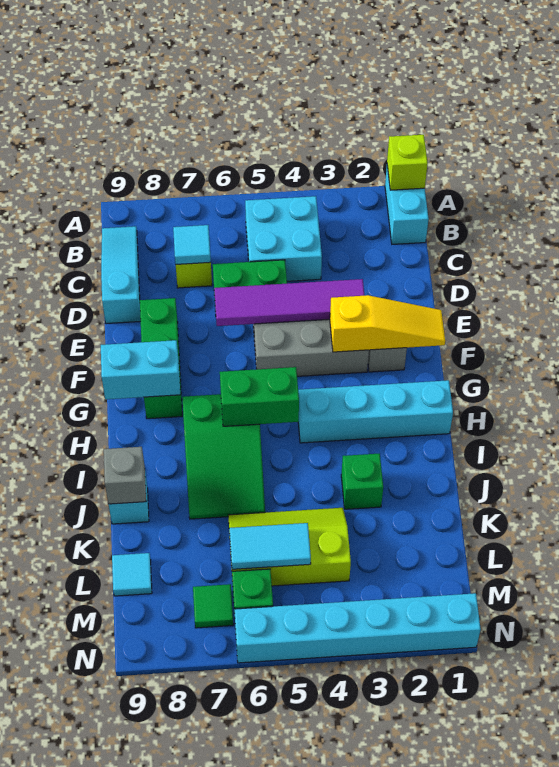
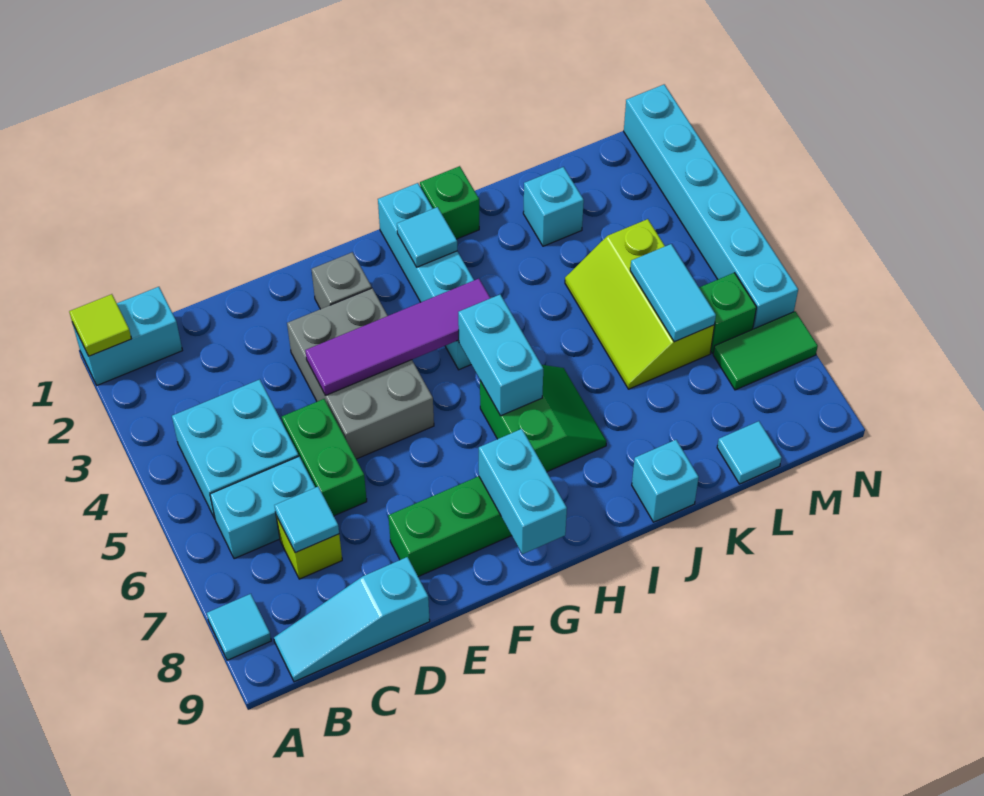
lime brick A1 level 2 -> lime tile A1 level 2
none -> cyan tile A8 level 1
none -> cyan brick B6:C6 level 1
purple tile E3:E6 level 2 -> purple tile E4:H4 level 2
yellow slope F1:F3 level 2 top 3 -> none
none -> cyan tile H2 level 2
green brick H5:H6 level 2 -> cyan brick H5:H6 level 2
green slope H6:J7 level 1 top H -> green slope H6:I7 level 1 top H
green brick J3 level 1 -> green brick I1 level 1
grey brick J9 level 2 -> none
none -> cyan brick K2 level 1
green tile M7 level 1 -> green tile M7:N7 level 1

